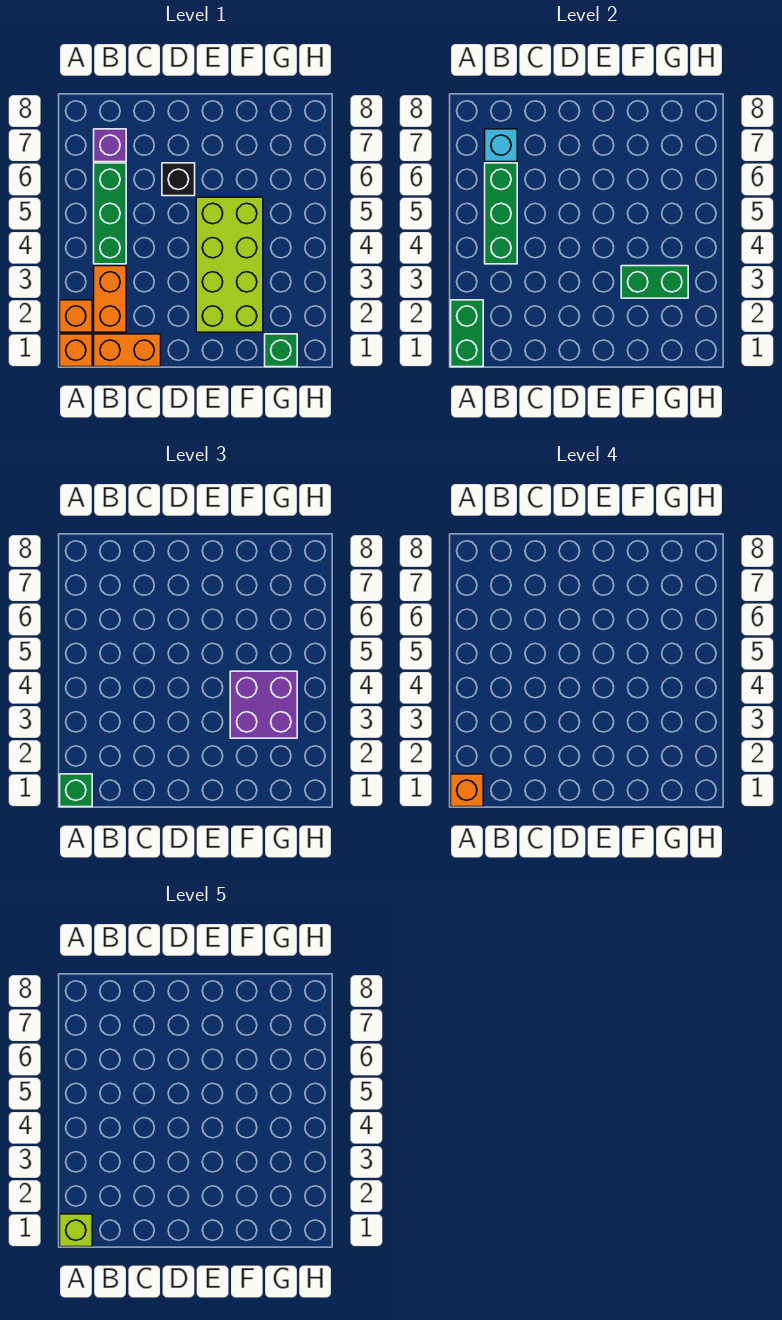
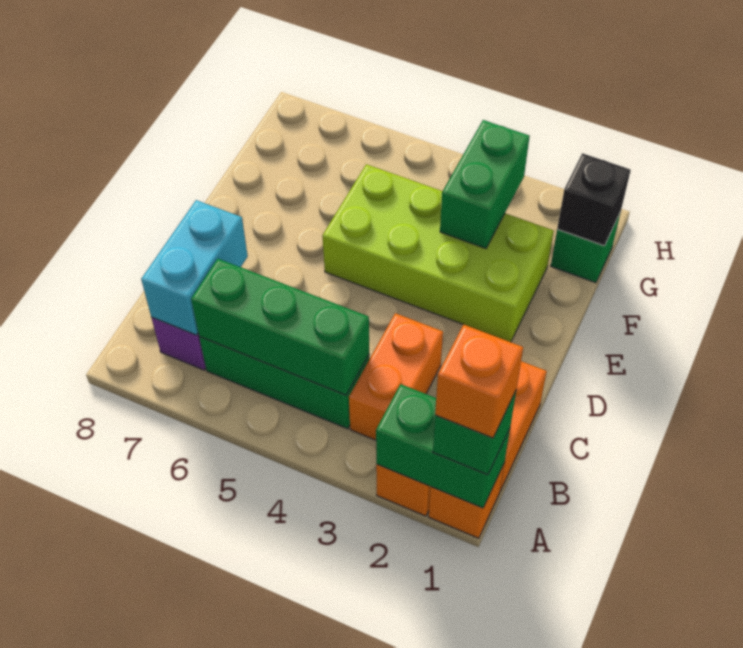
lime brick A1 level 5 -> none
orange brick B2:B3 level 1 -> orange brick B3:C3 level 1
cyan brick B7 level 2 -> cyan brick B7:C7 level 2
black brick D6 level 1 -> black brick G1 level 2
purple brick F3:G4 level 3 -> none

